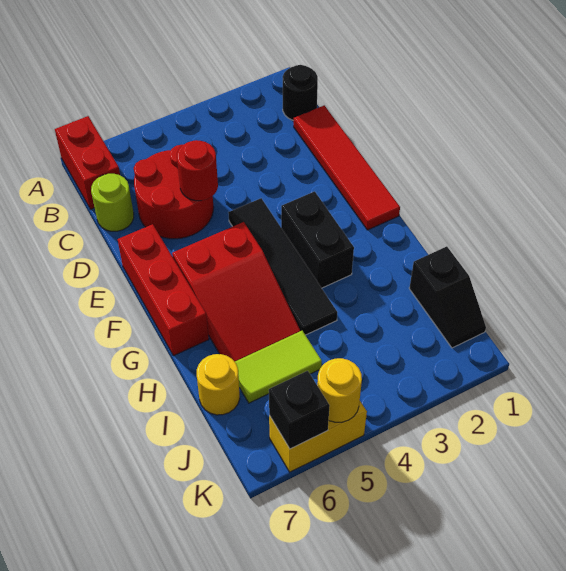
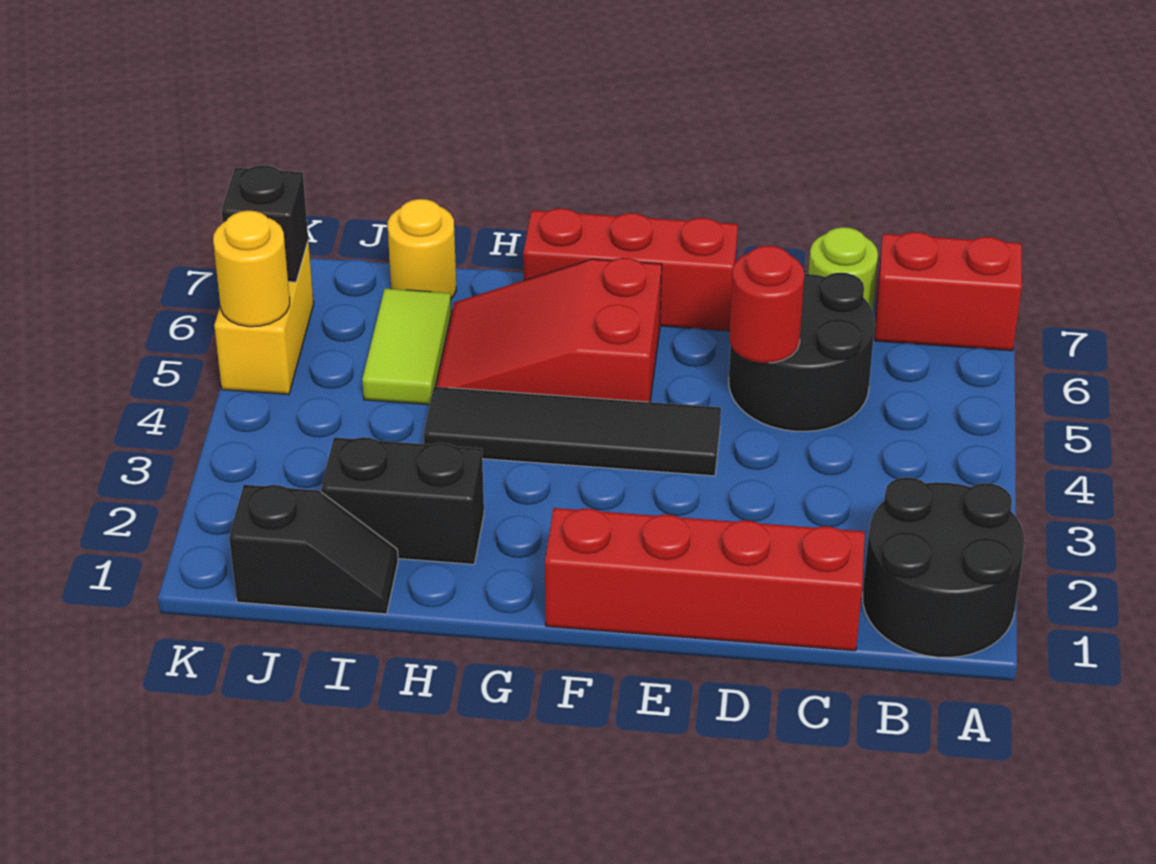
black round brick B1 level 1 -> black round brick A1:B2 level 1
red tile C1:F1 level 1 -> red brick C1:F1 level 1
red round brick C5:D6 level 1 -> black round brick C5:D6 level 1
black brick F3:G3 level 1 -> black brick H2:I2 level 1
black slope I1:J1 level 1 top I -> black slope I1:J1 level 1 top J

